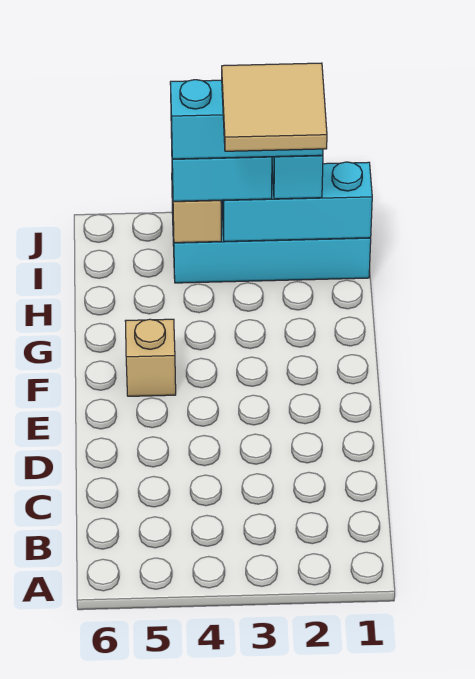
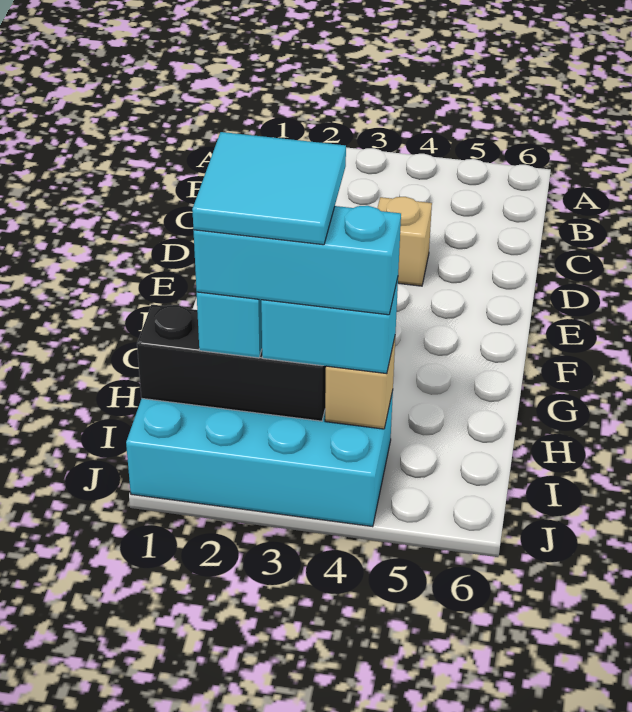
tan brick F5 level 1 -> tan brick D4 level 1
tan tile H2:I3 level 5 -> cyan tile H2:I3 level 5
cyan brick I1:I3 level 2 -> black brick I1:I3 level 2

